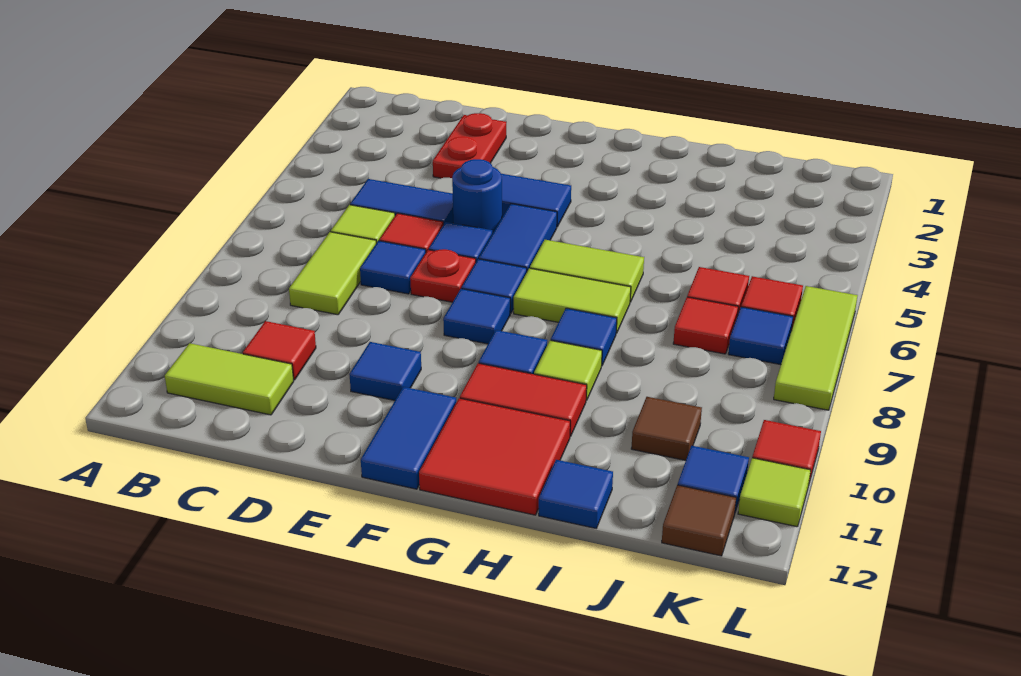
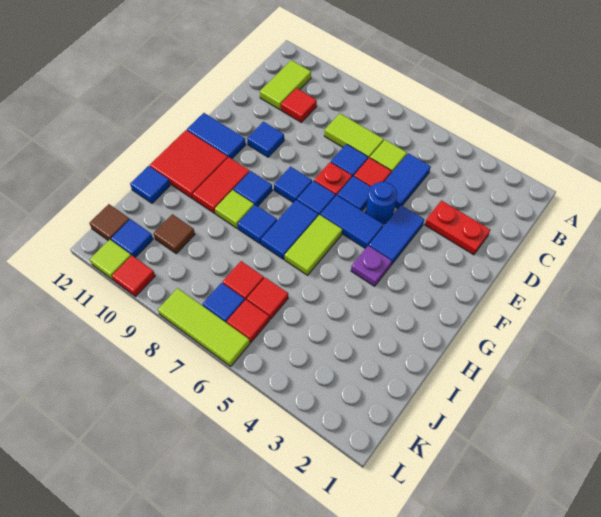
none -> purple plate G4 level 1
lime tile G7:H7 level 1 -> blue tile G7:H7 level 1

